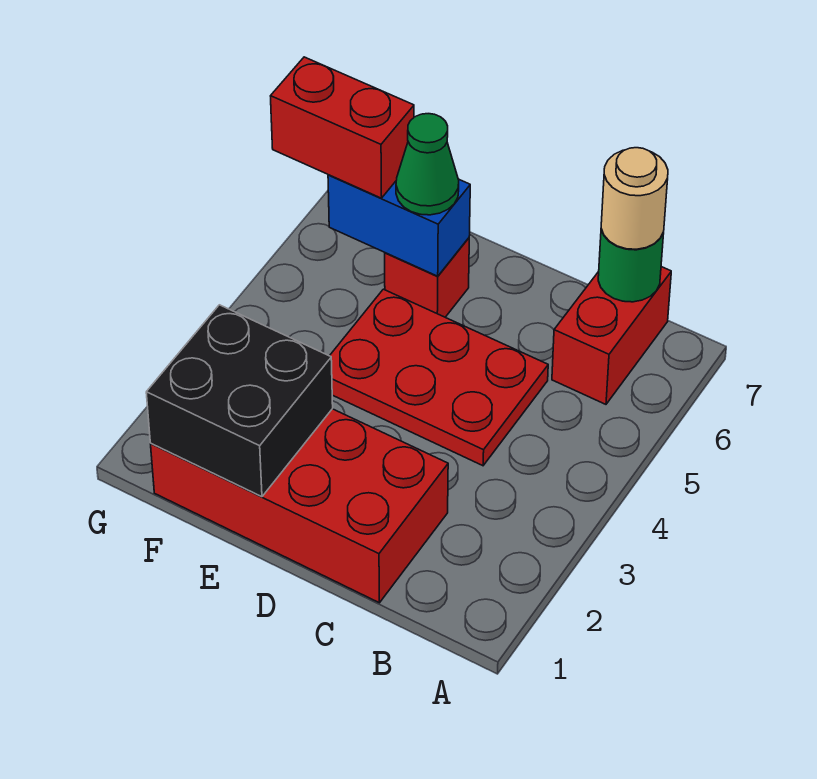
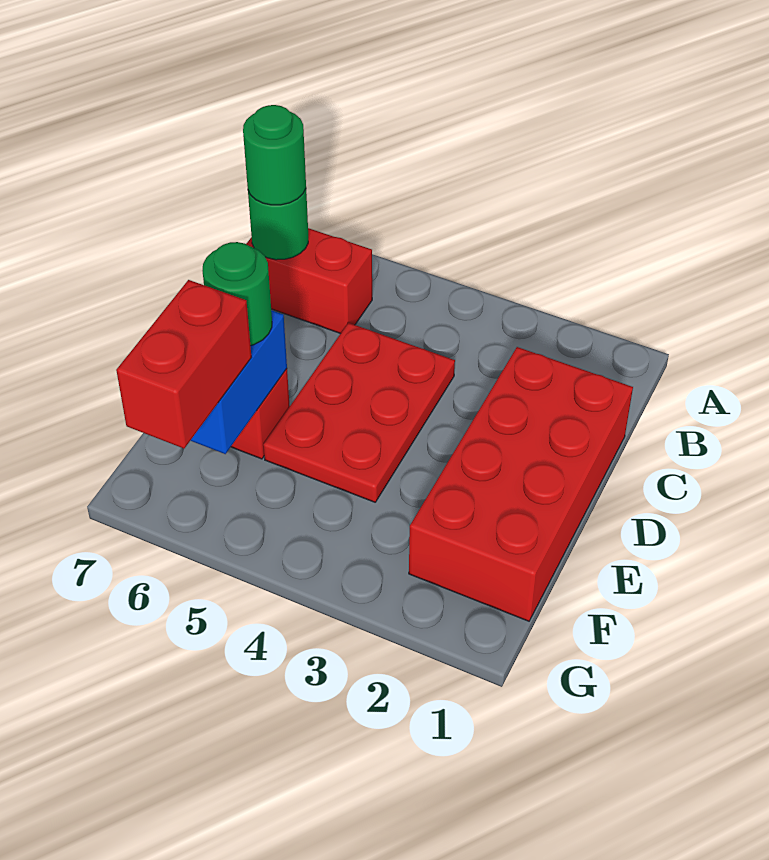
tan round brick B7 level 3 -> green round brick B7 level 3
black brick E1:F2 level 2 -> none
green cone E6 level 3 -> green round brick E6 level 3

